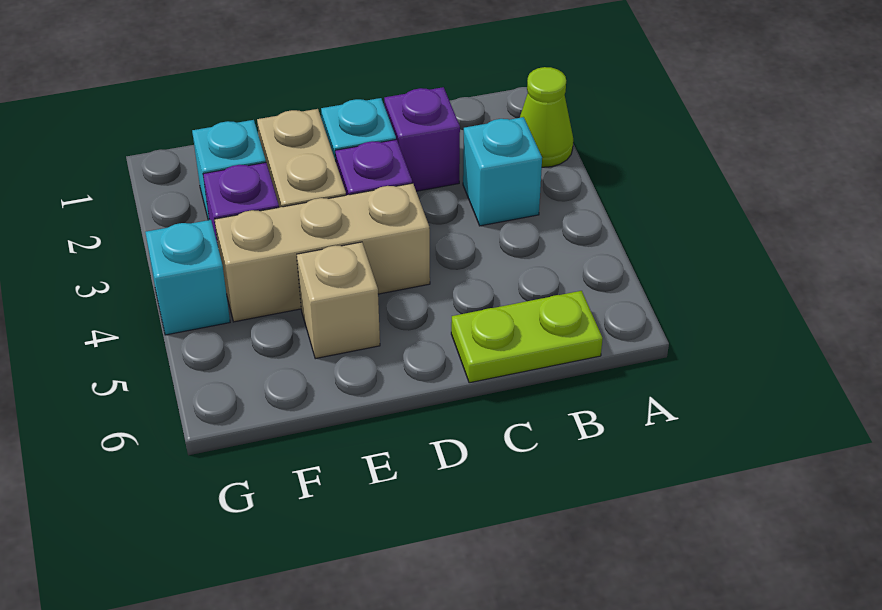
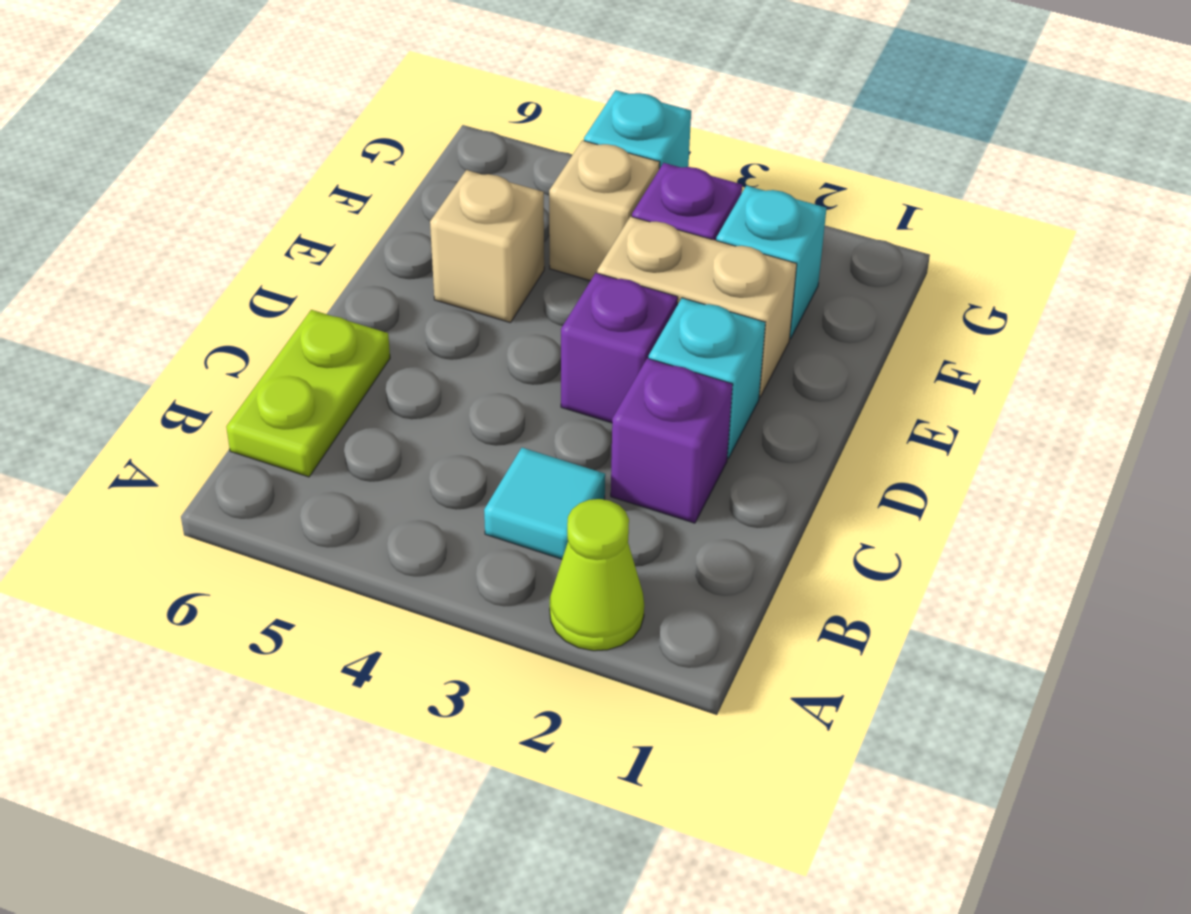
cyan brick B3 level 1 -> cyan tile B3 level 1
tan brick D4:F4 level 1 -> tan brick F4 level 1

